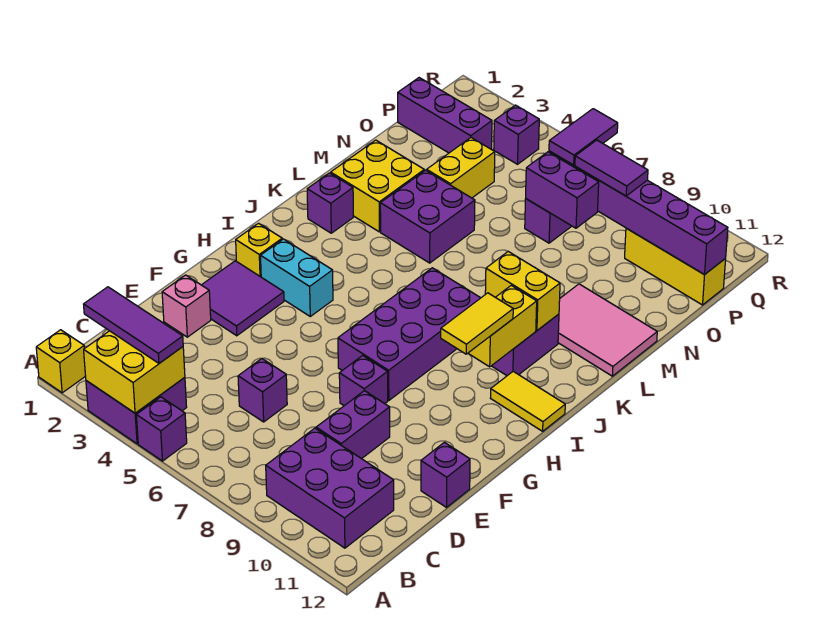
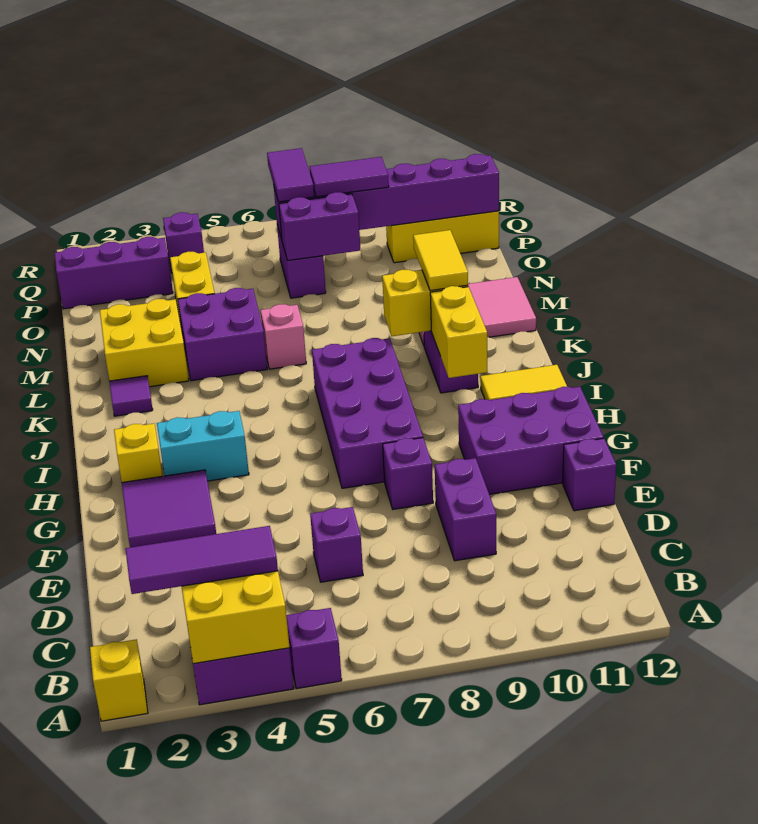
purple brick B9:C11 level 1 -> purple brick F10:G12 level 1
pink brick E2 level 1 -> pink brick L6 level 1
yellow tile H10:I10 level 3 -> yellow tile K10:L10 level 3
purple brick K2 level 1 -> purple tile K2 level 1

